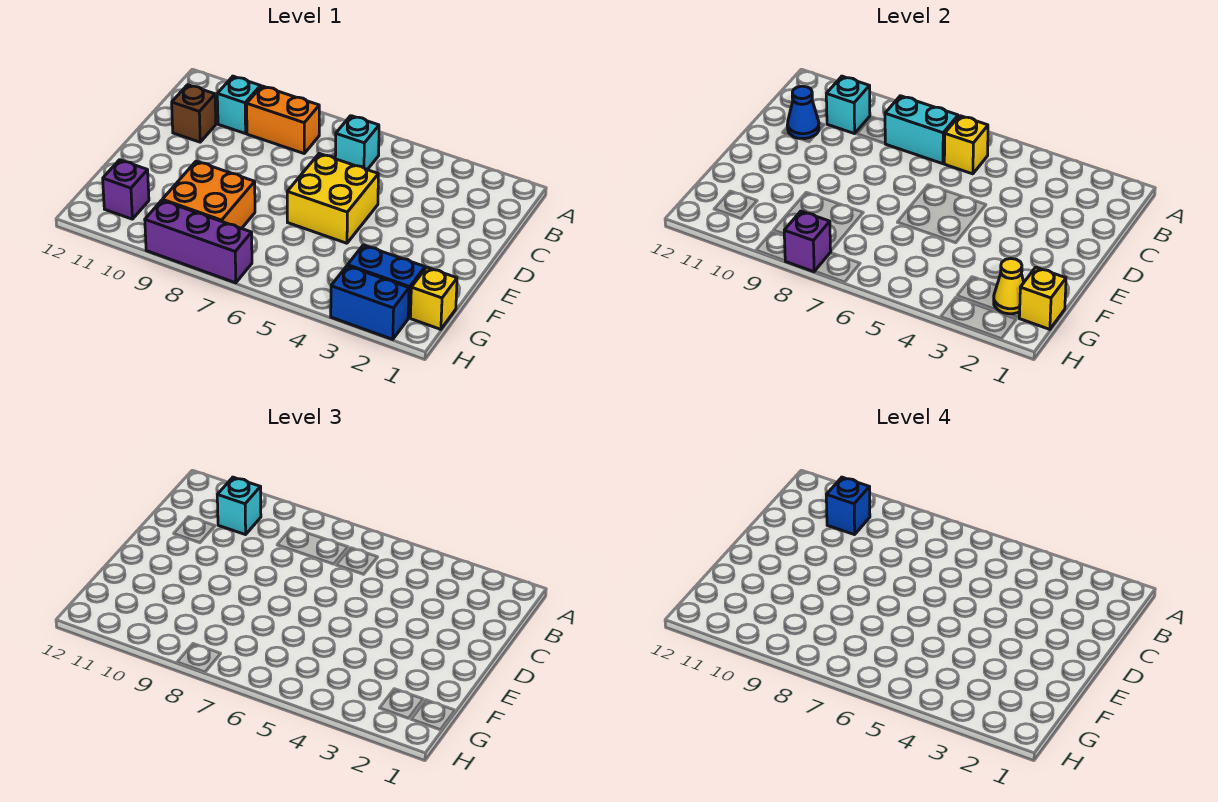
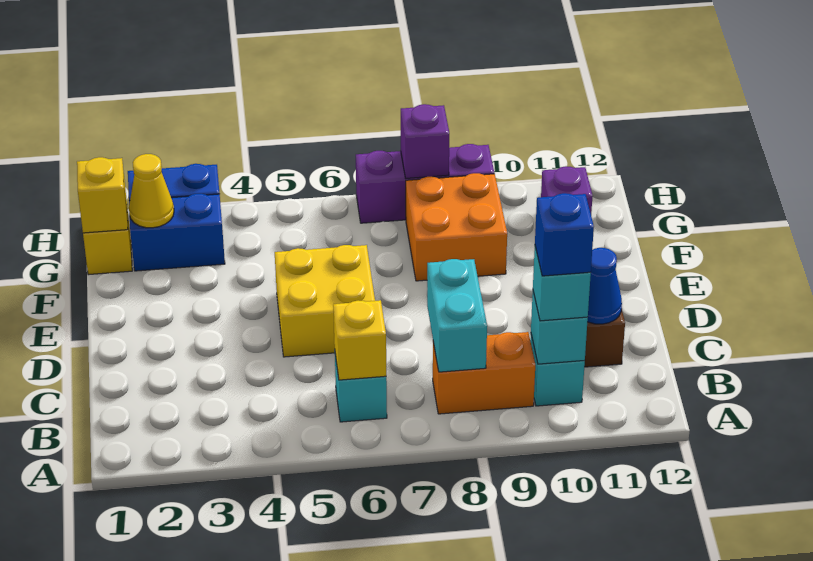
cyan brick B7:B8 level 2 -> cyan brick B8:C8 level 2

